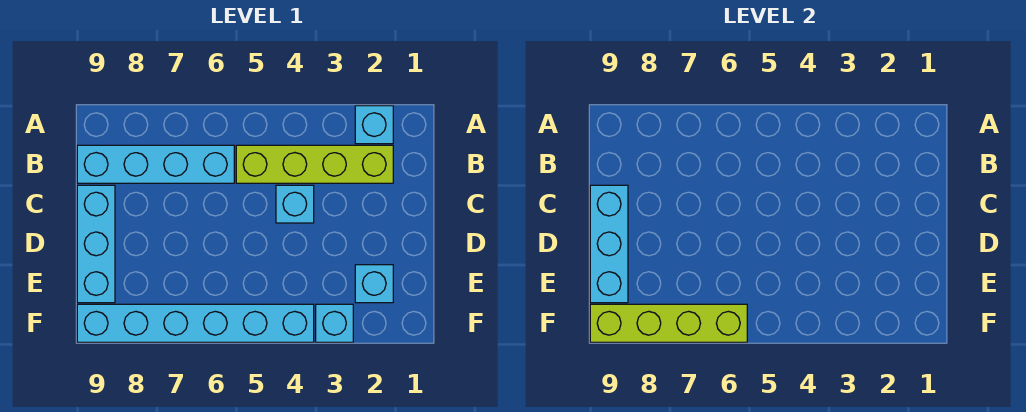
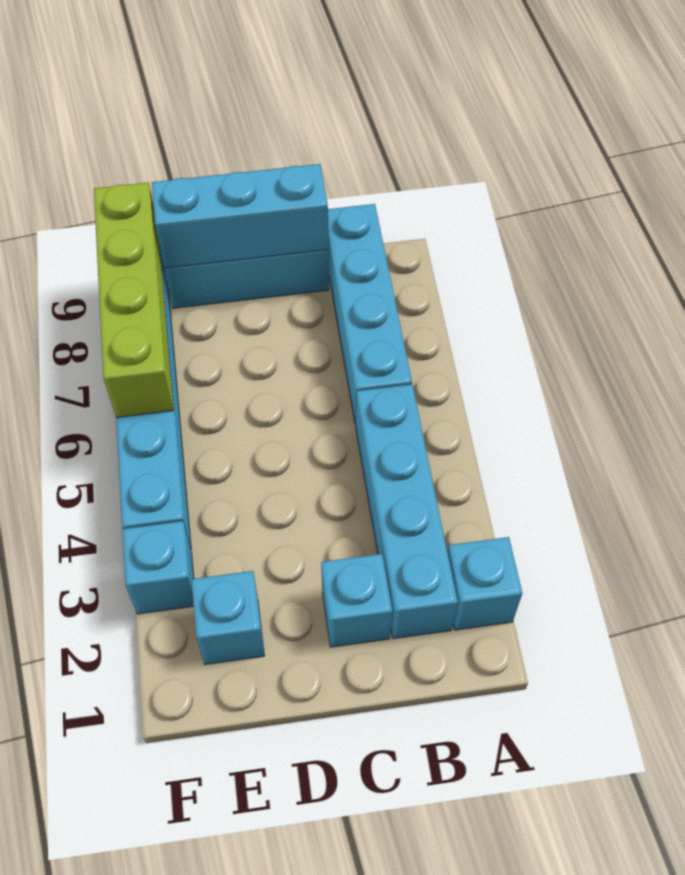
lime brick B2:B5 level 1 -> cyan brick B2:B5 level 1
cyan brick C4 level 1 -> cyan brick C2 level 1

